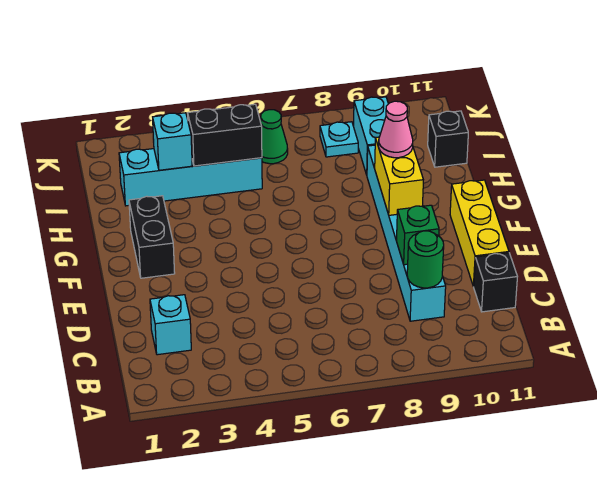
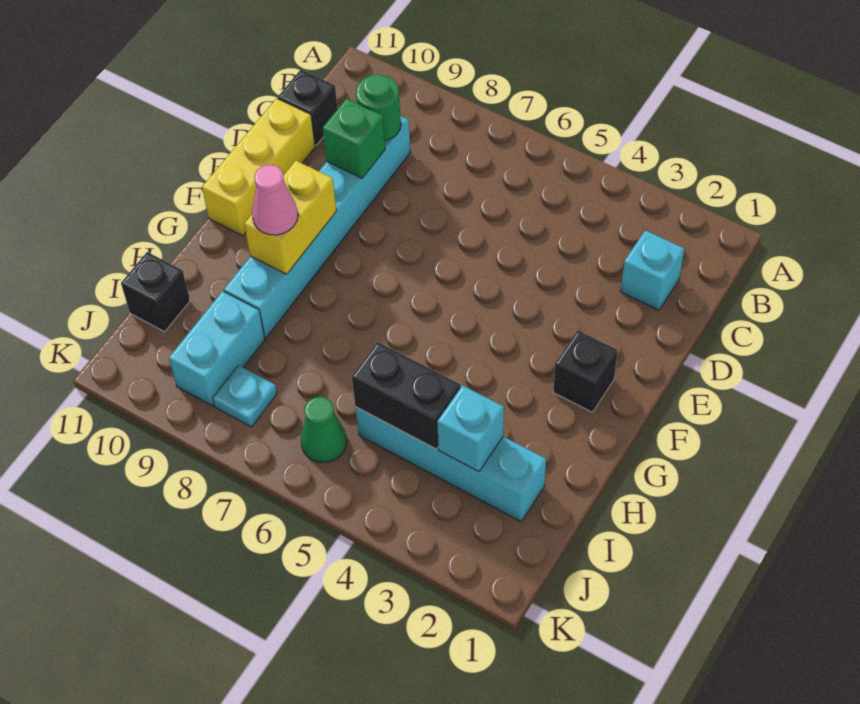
black brick F2:G2 level 1 -> black brick F2 level 1

